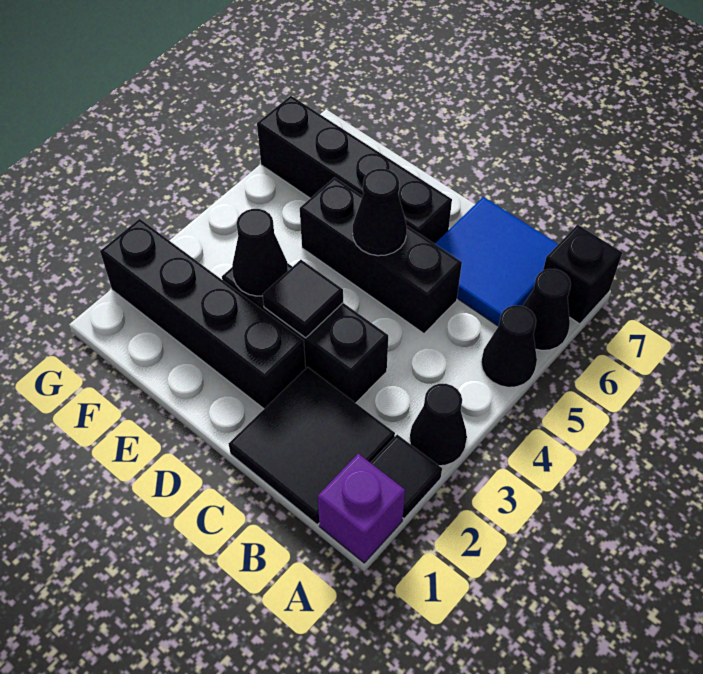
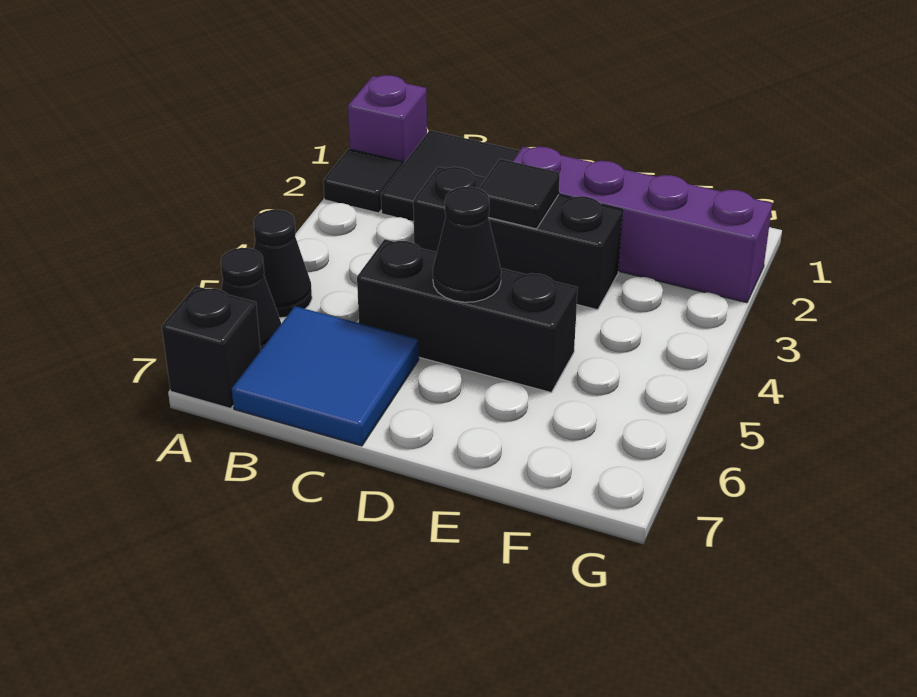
black cone A3 level 1 -> none
black brick D2:G2 level 1 -> purple brick D2:G2 level 1
black brick D6:G6 level 1 -> none
black cone E3 level 2 -> none

